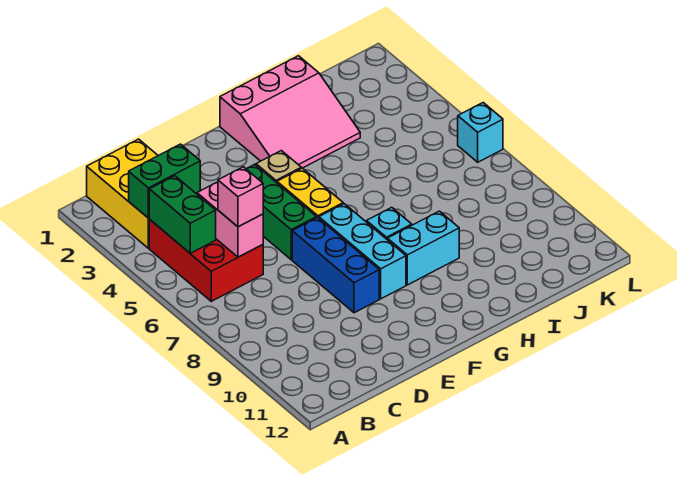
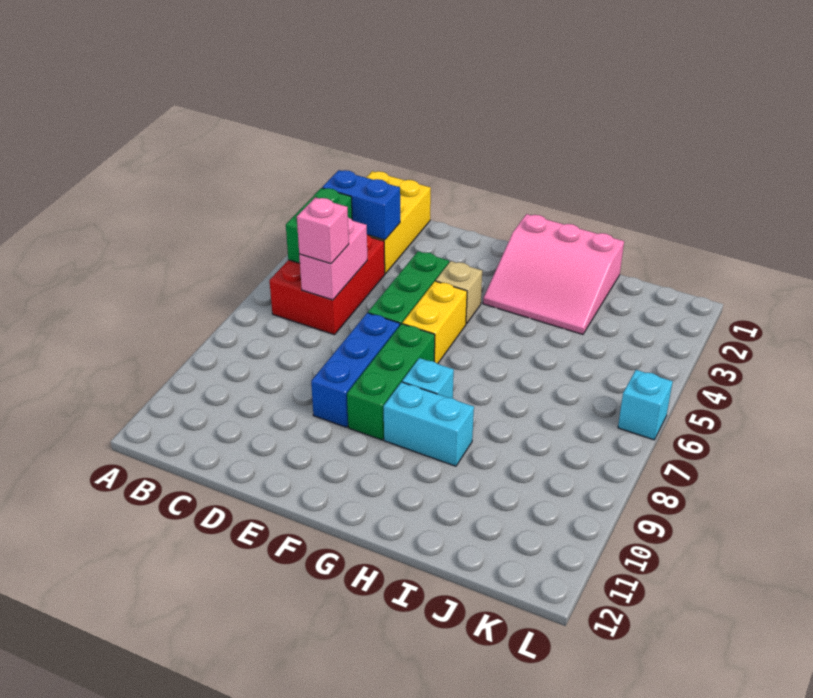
green brick B3:C3 level 2 -> blue brick B3:C3 level 2
cyan brick F7:F9 level 1 -> green brick F7:F9 level 1

